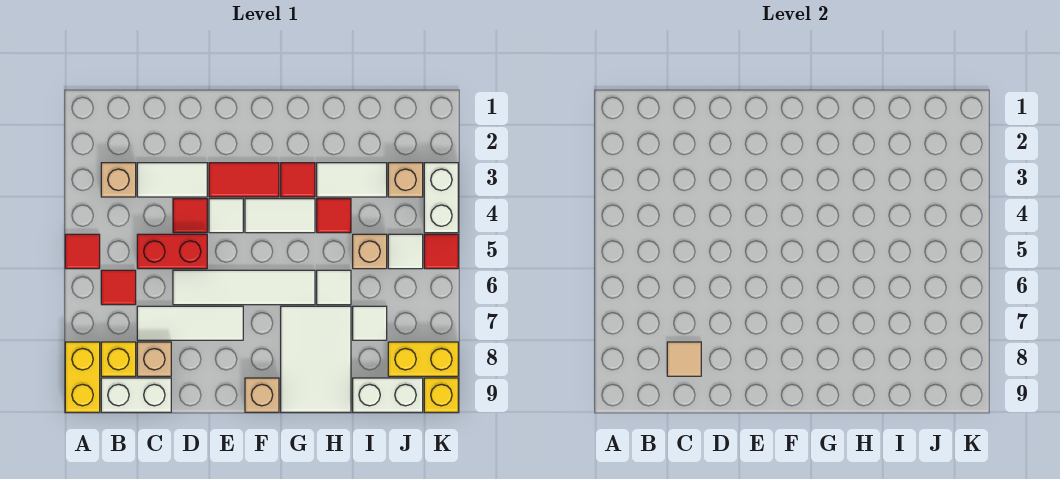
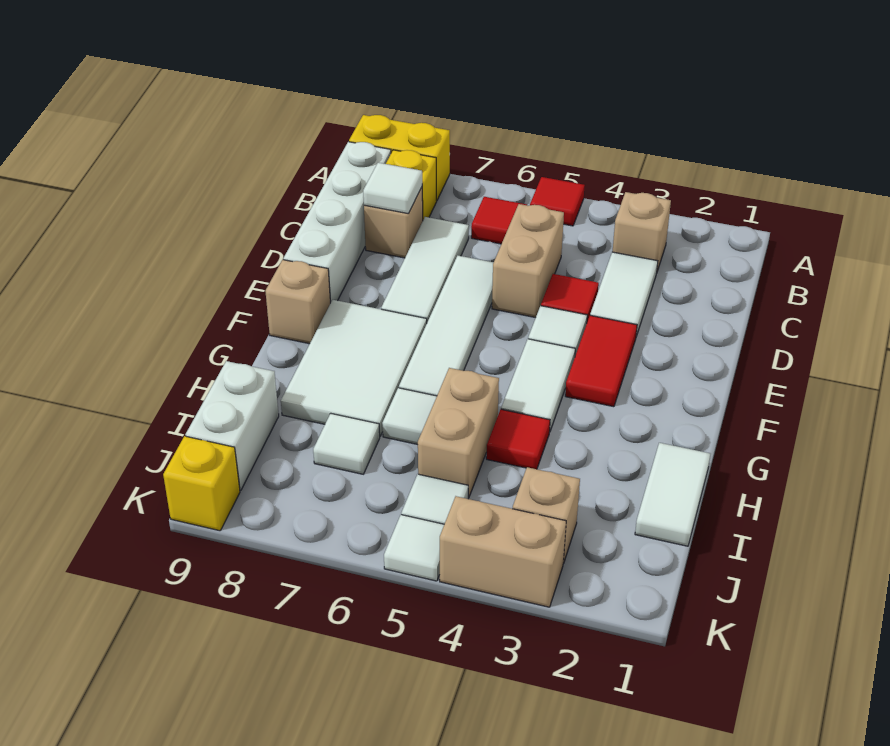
white brick B9:C9 level 1 -> white brick B9:E9 level 1
red brick C5:D5 level 1 -> tan brick C5:D5 level 1
tan tile C8 level 2 -> white tile C8 level 2
red tile G3 level 1 -> none
white tile G7:H9 level 1 -> white tile F7:H8 level 1
white tile H3:I3 level 1 -> white tile H1:I1 level 1
tan brick I5 level 1 -> tan brick H5:I5 level 1
yellow brick J8:K8 level 1 -> none
white brick K3:K4 level 1 -> tan brick K3:K4 level 1
red tile K5 level 1 -> white tile K5 level 1

